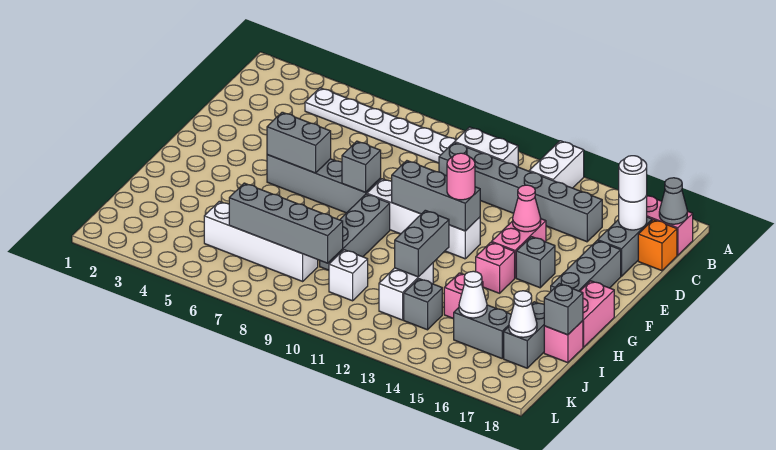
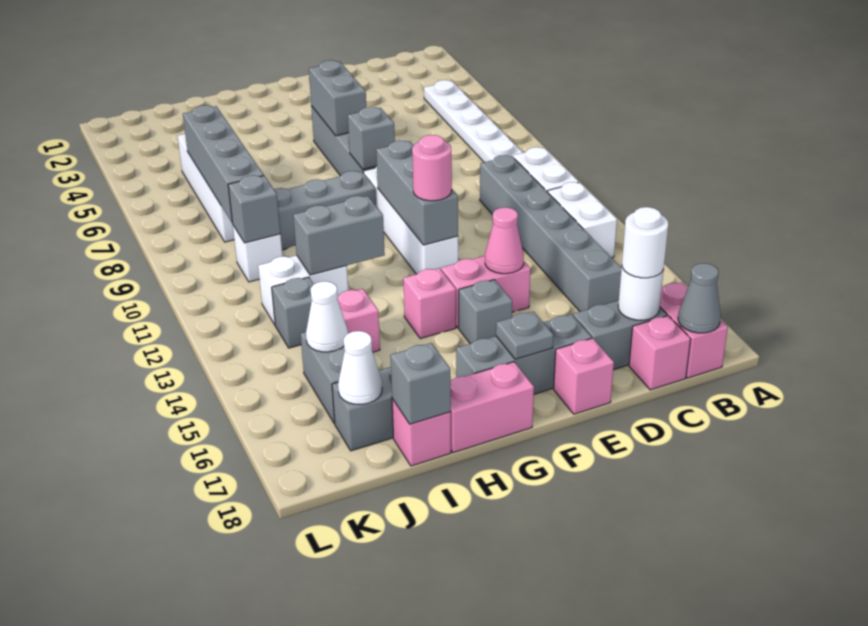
white brick A13:B13 level 1 -> white brick B12:B13 level 1
orange brick C18 level 1 -> pink brick C18 level 1
none -> pink brick E18 level 1
none -> grey plate F17 level 2
none -> grey brick J10 level 2

